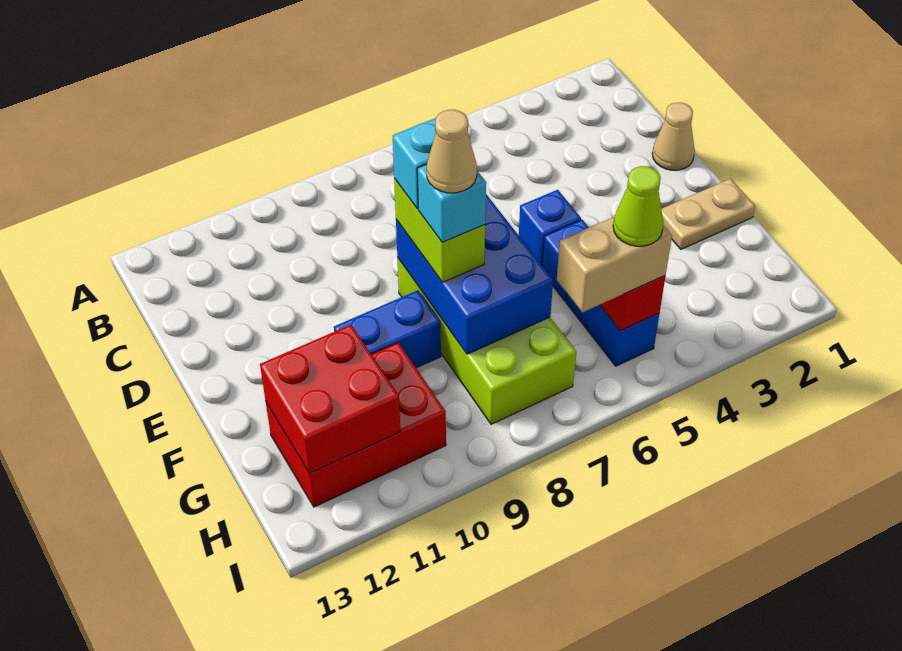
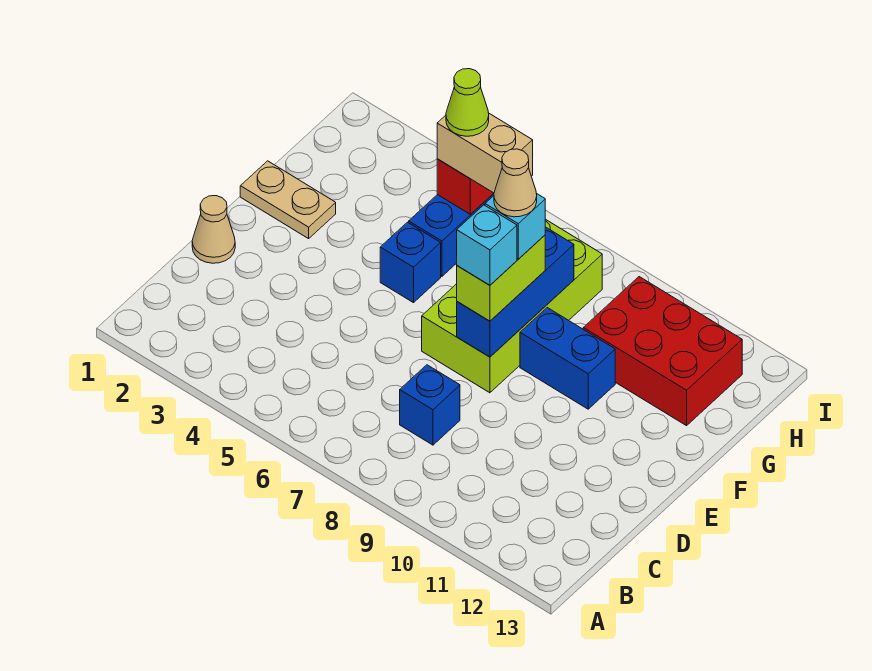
blue brick E5 level 1 -> blue brick C8 level 1
blue brick E7:G8 level 2 -> blue brick E8:G8 level 2
red brick G11:H12 level 2 -> none

